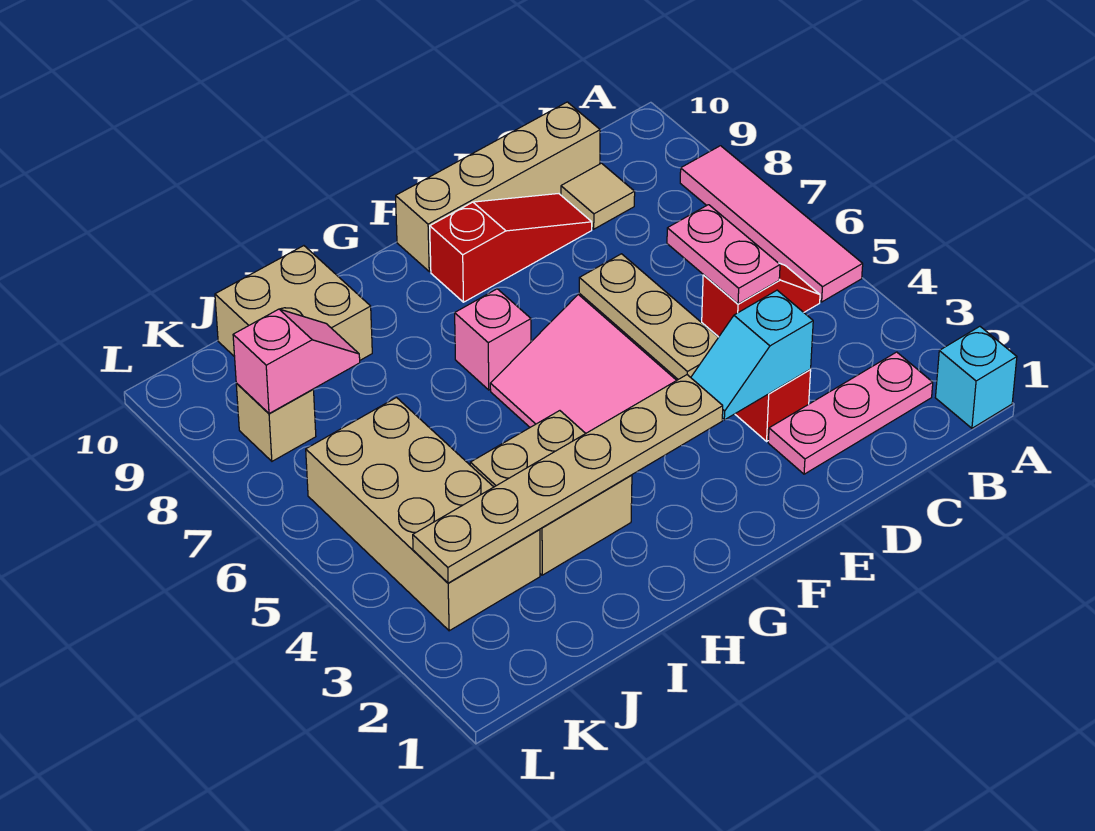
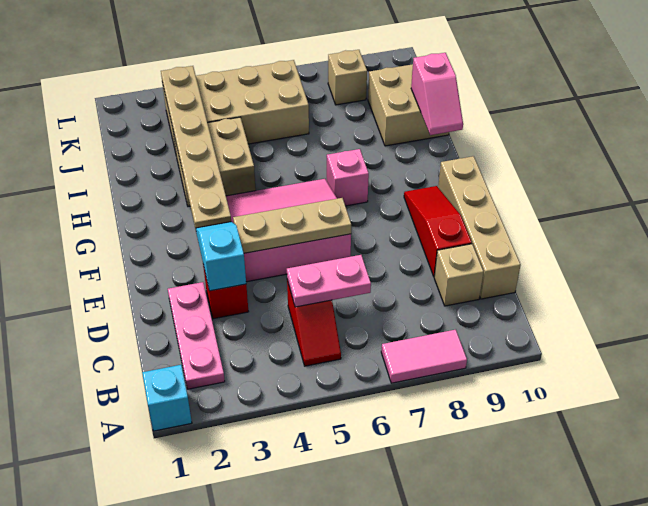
pink tile A5:A8 level 1 -> pink tile A7:A8 level 1
tan tile C9 level 1 -> tan brick C9 level 1
red slope D9:F9 level 1 top F -> red slope D9:F9 level 1 top D
pink slope J8:K8 level 2 top K -> pink slope H10:I10 level 2 top I

